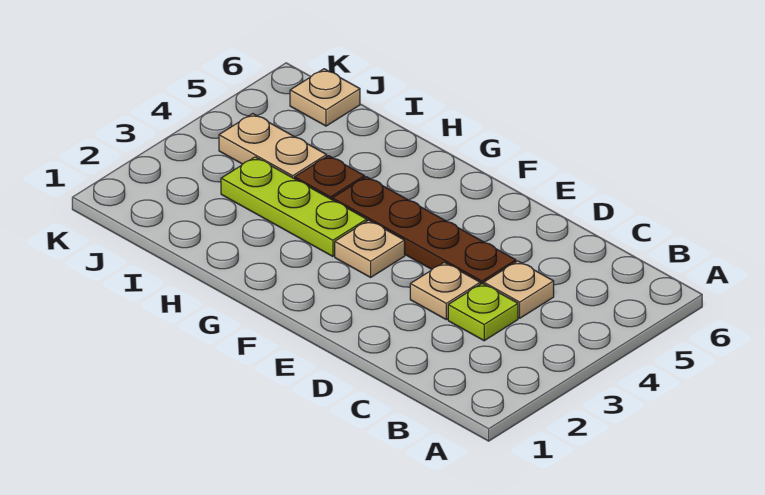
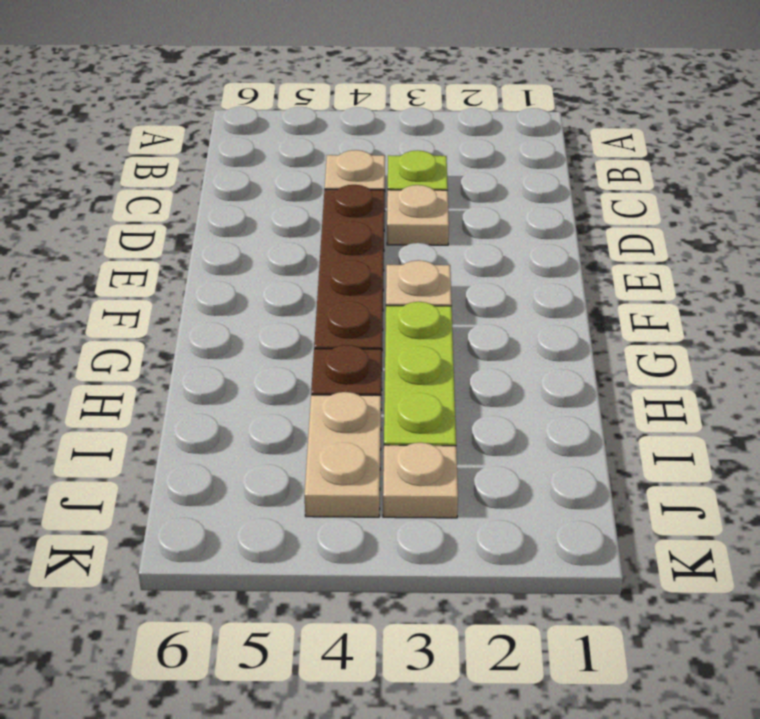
tan plate J6 level 1 -> tan plate J3 level 1

